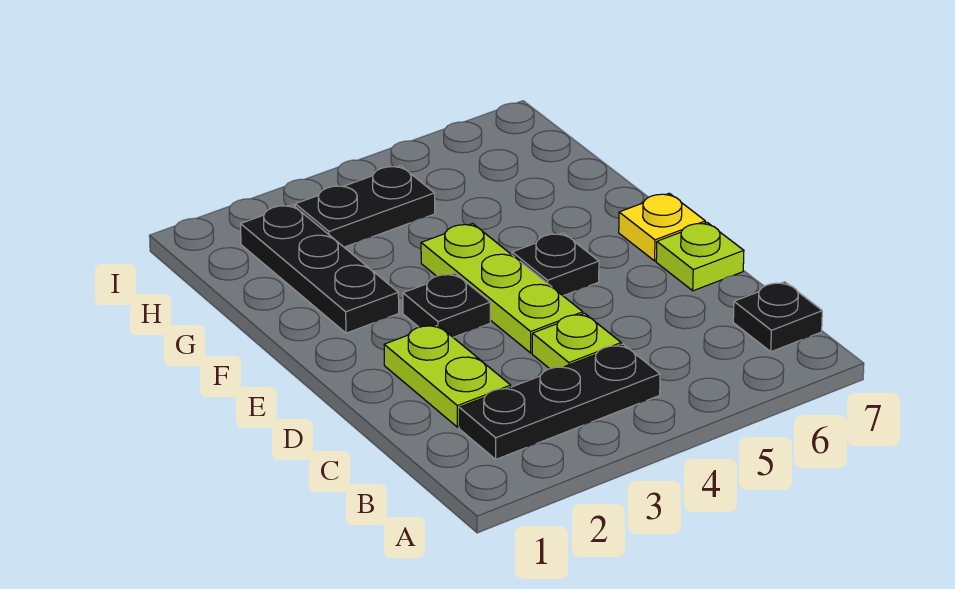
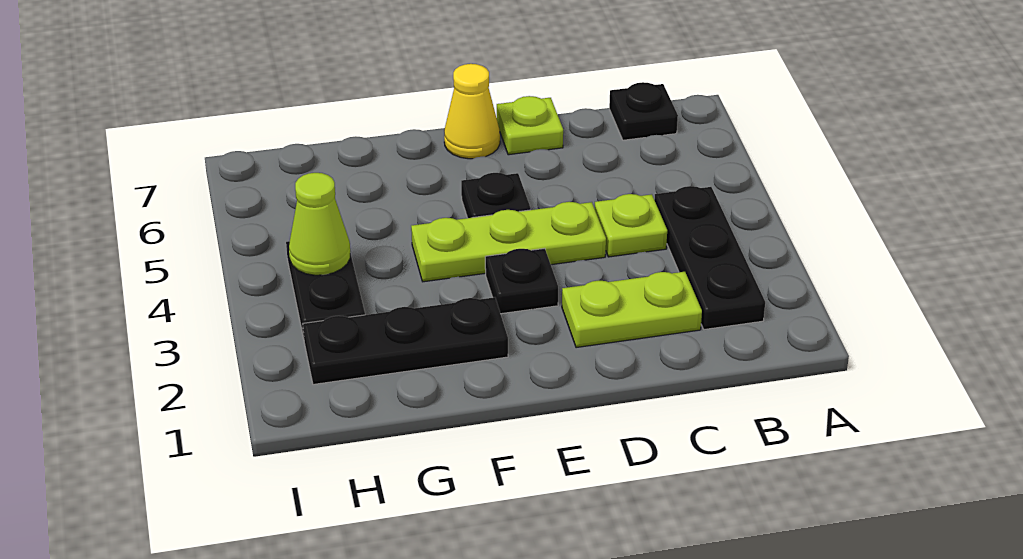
yellow plate E7 level 1 -> yellow cone E7 level 1
none -> lime cone H4 level 2

